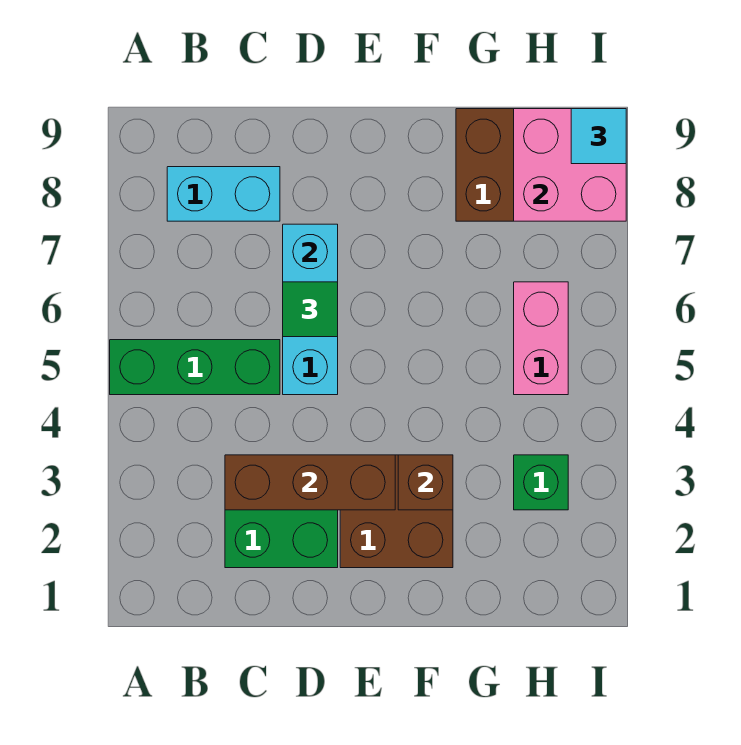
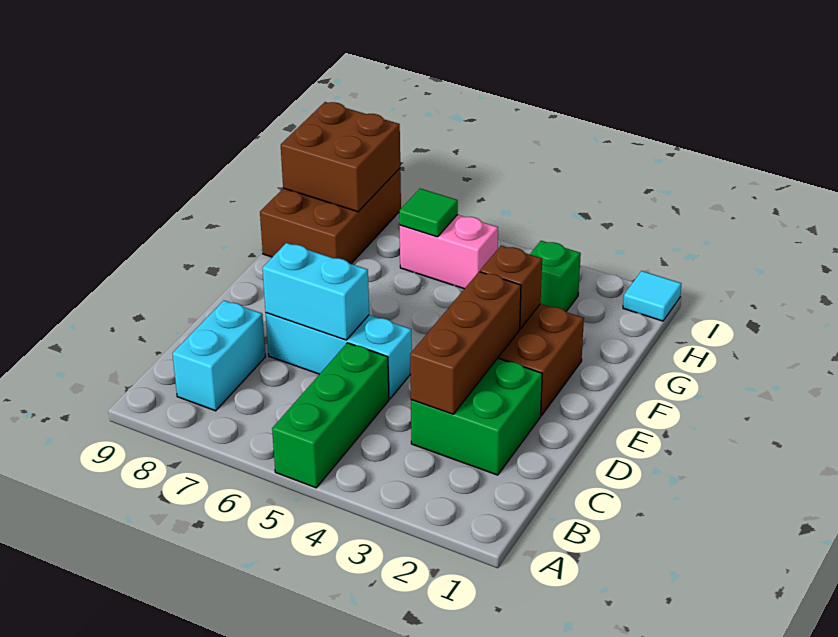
green tile D6 level 3 -> green tile H6 level 2
pink brick H8:I9 level 2 -> brown brick H8:I9 level 2
cyan tile I9 level 3 -> cyan tile I1 level 1

